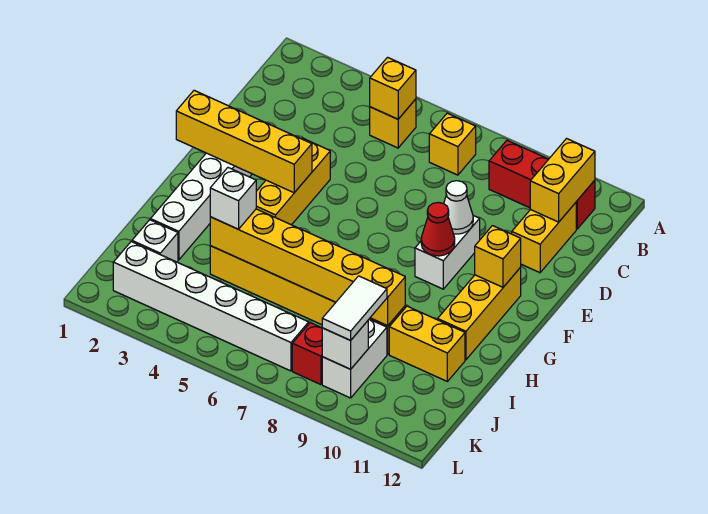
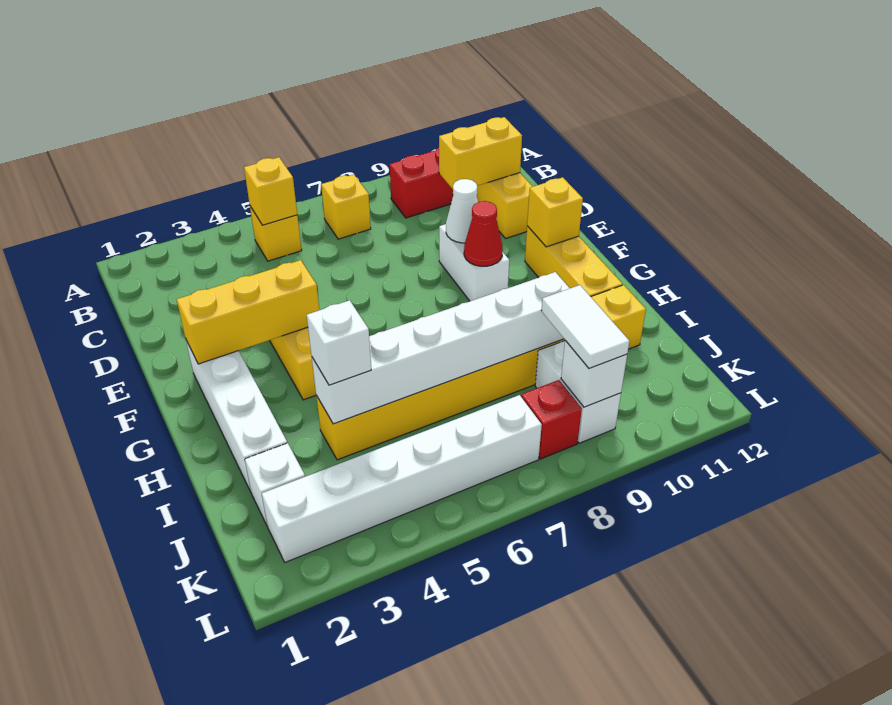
yellow brick B11:C11 level 2 -> yellow brick C10:C11 level 2
yellow brick F1:F4 level 2 -> yellow brick F2:F4 level 2
yellow brick I4:I9 level 2 -> white brick I4:I9 level 2

